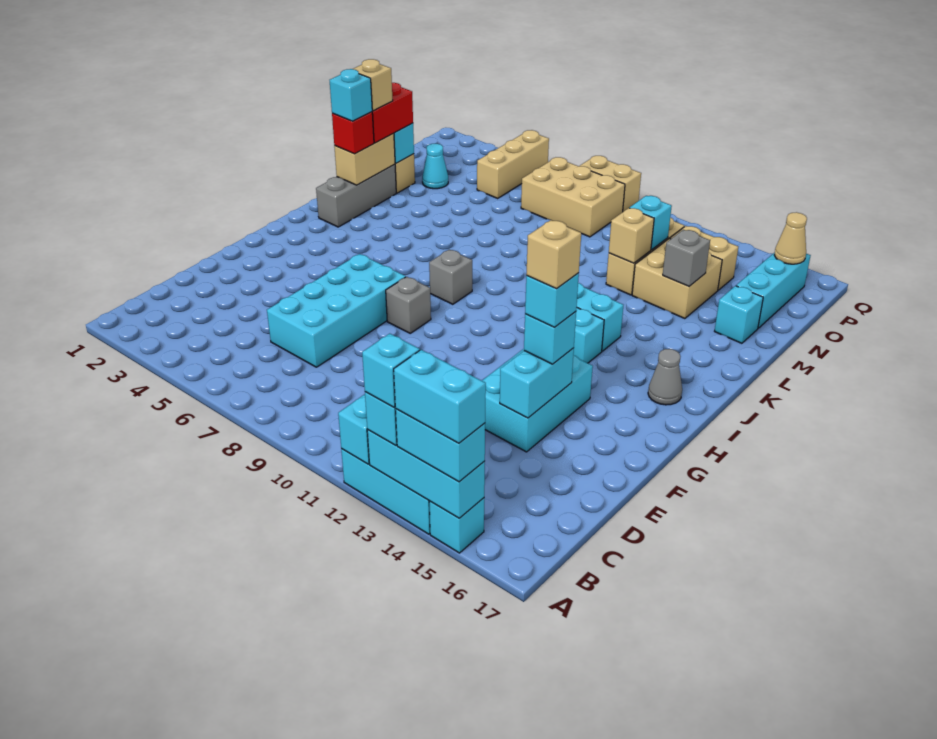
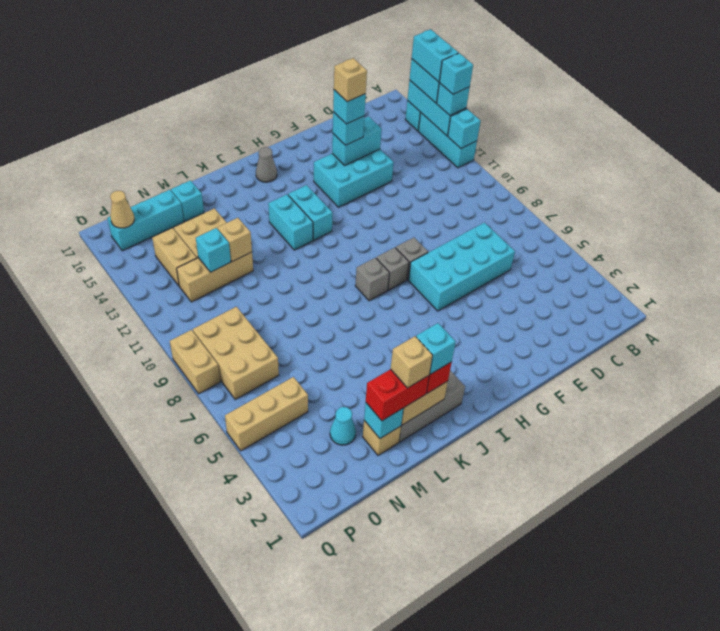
grey brick M14 level 2 -> grey brick H8 level 1

